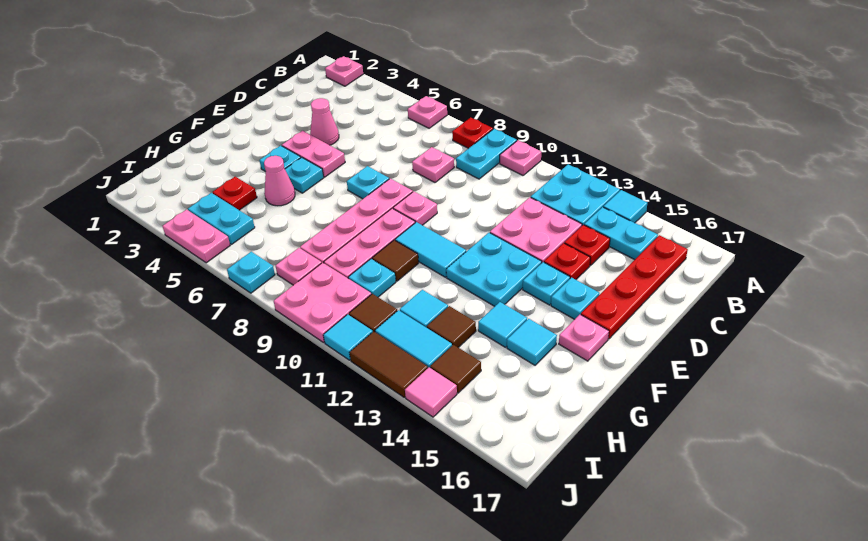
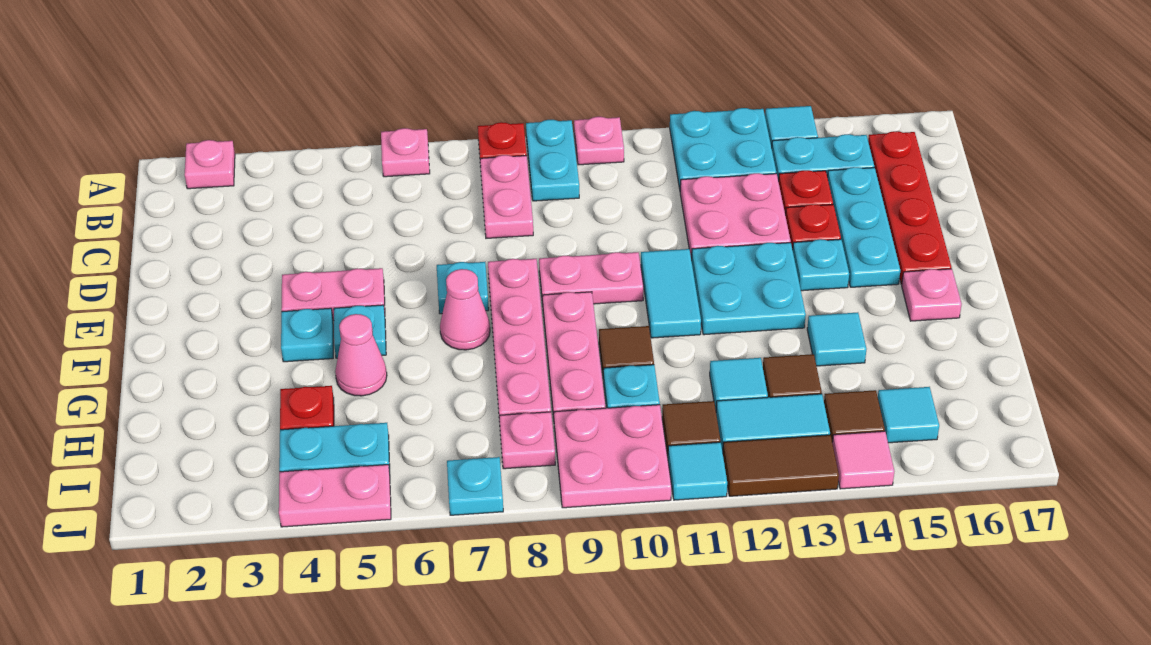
pink plate C8 level 1 -> pink plate B8:C8 level 1
pink cone D4 level 1 -> pink cone F7 level 1
pink plate E9 level 1 -> pink plate E9:E10 level 1
cyan plate E15 level 1 -> cyan plate C15:E15 level 1
cyan tile F10:F11 level 1 -> cyan tile E11:F11 level 1
cyan tile G15 level 1 -> cyan tile I15 level 1

